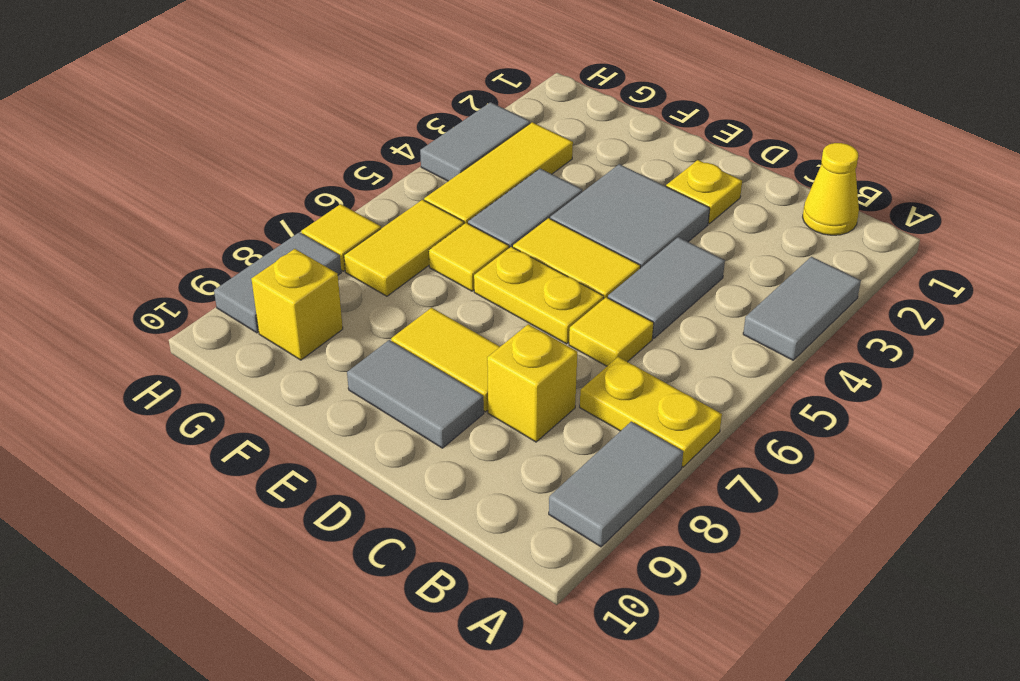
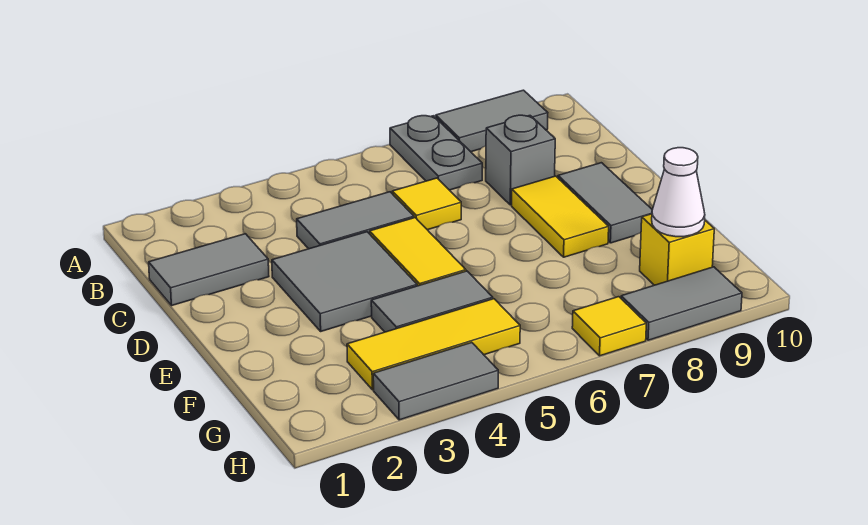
grey tile A3:A4 level 1 -> grey tile C1:C2 level 1
yellow plate A7:B7 level 1 -> grey plate A7:B7 level 1
yellow cone B1 level 1 -> none
yellow brick C8 level 1 -> grey brick C8 level 1
yellow plate D2 level 1 -> none
yellow plate D6:E6 level 1 -> none
yellow tile F6 level 1 -> none
yellow tile G6:G7 level 1 -> none
none -> white cone G9 level 2

